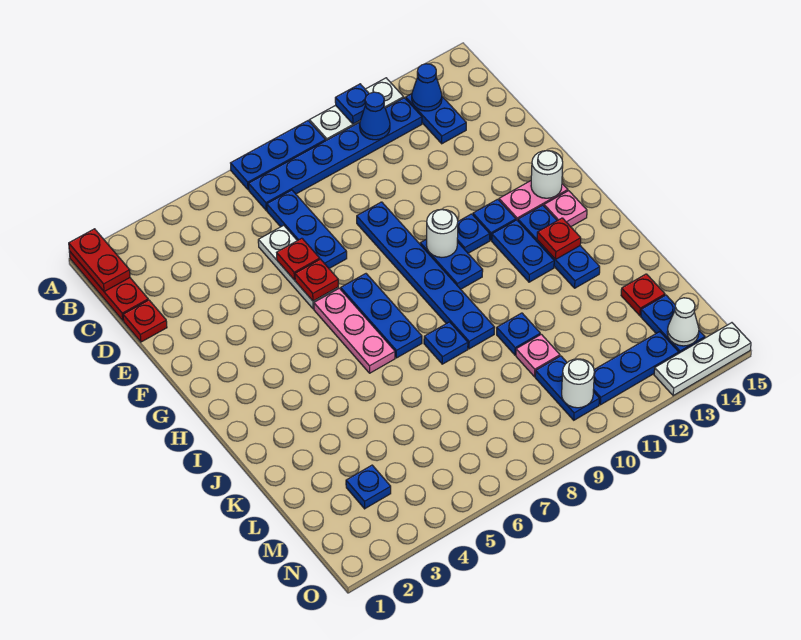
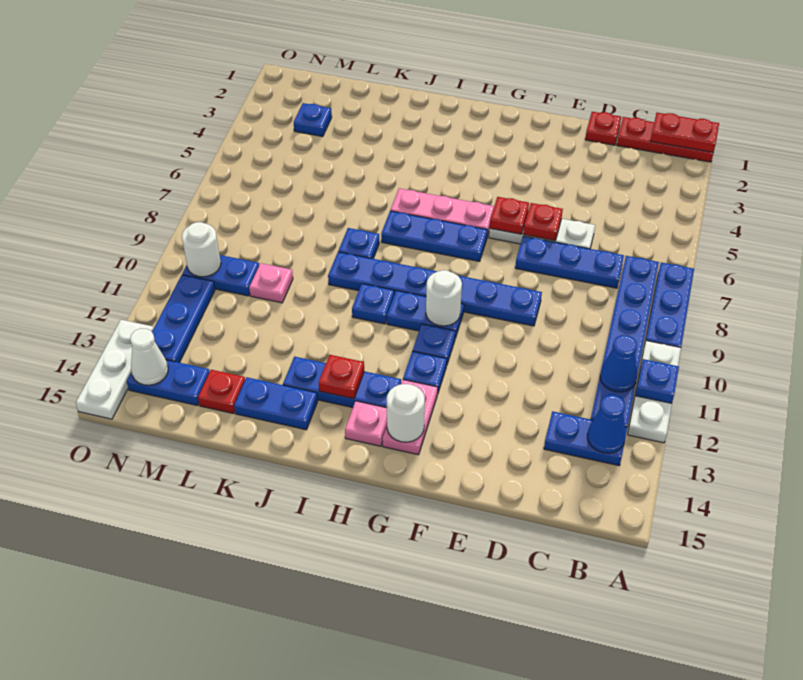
blue plate H12:I12 level 1 -> blue plate J14:K14 level 1
blue plate K10 level 1 -> blue plate I10 level 1

